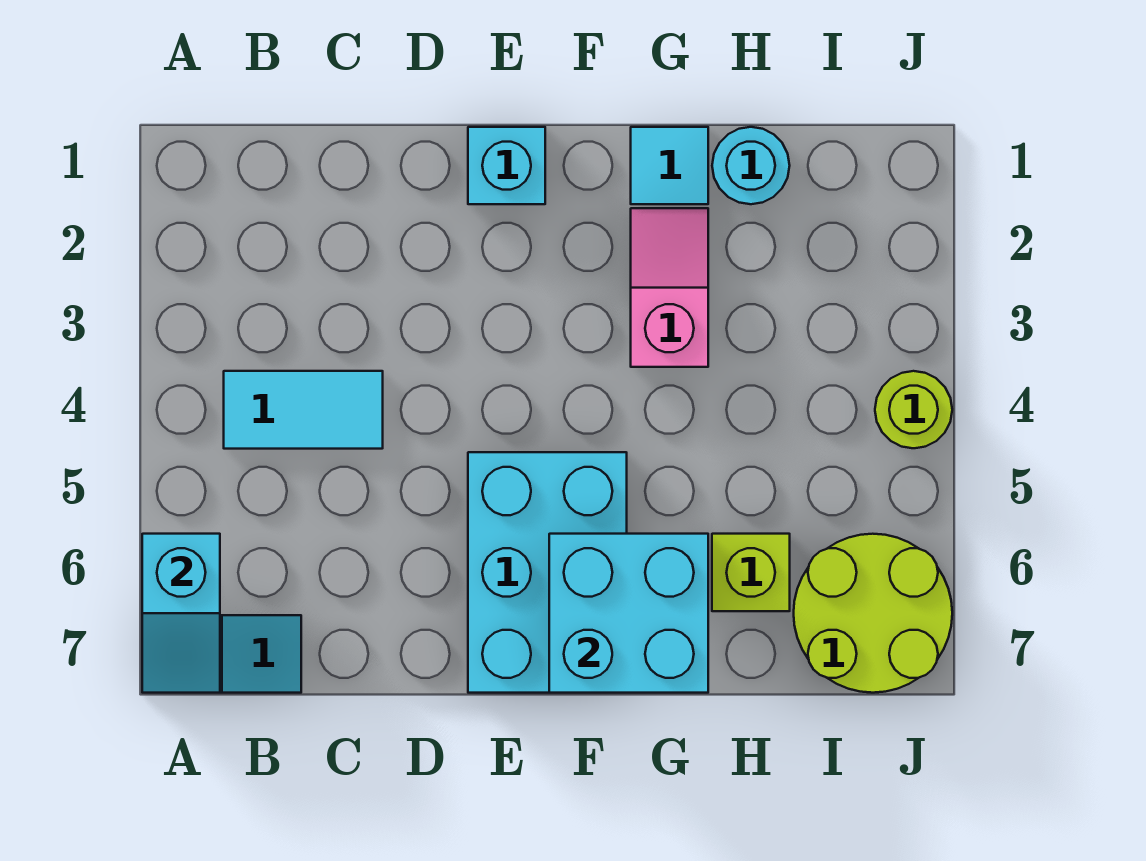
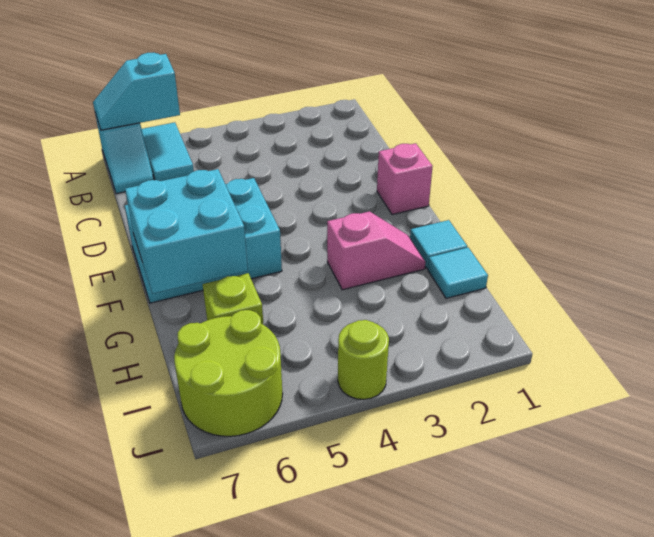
cyan tile B4:C4 level 1 -> cyan tile A6:B6 level 1
cyan brick E1 level 1 -> pink brick E1 level 1
cyan round brick H1 level 1 -> cyan tile H1 level 1

